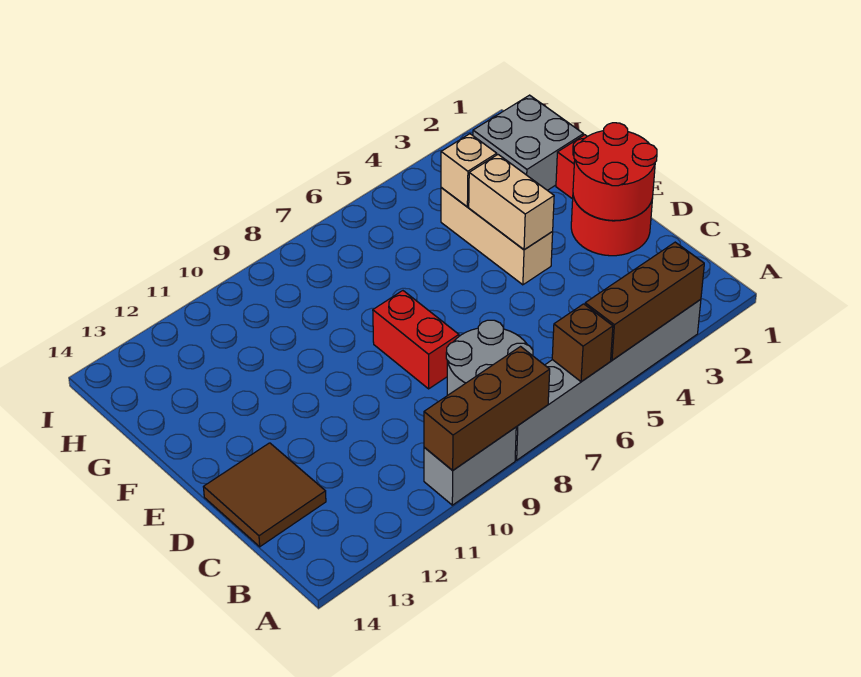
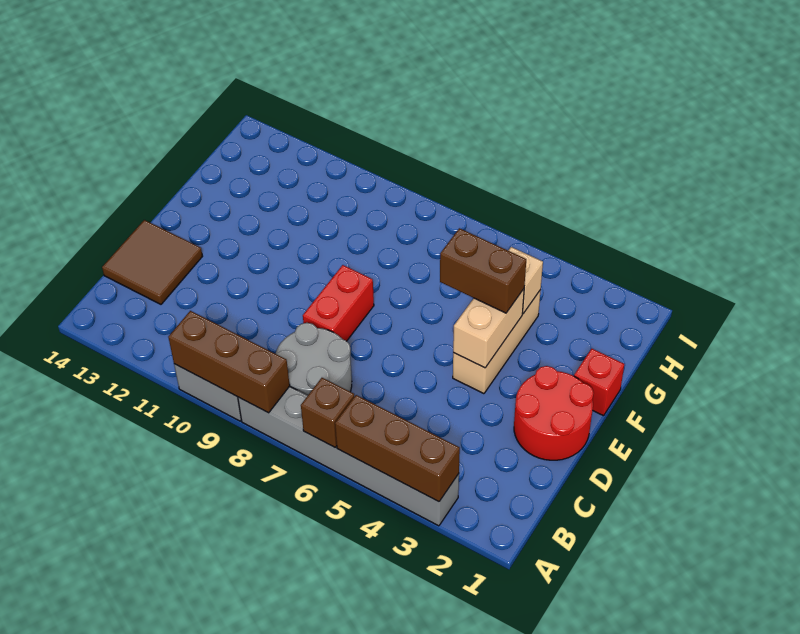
red round brick D1:E2 level 2 -> none
none -> brown brick F4:F5 level 3
grey brick G1:H2 level 1 -> none

